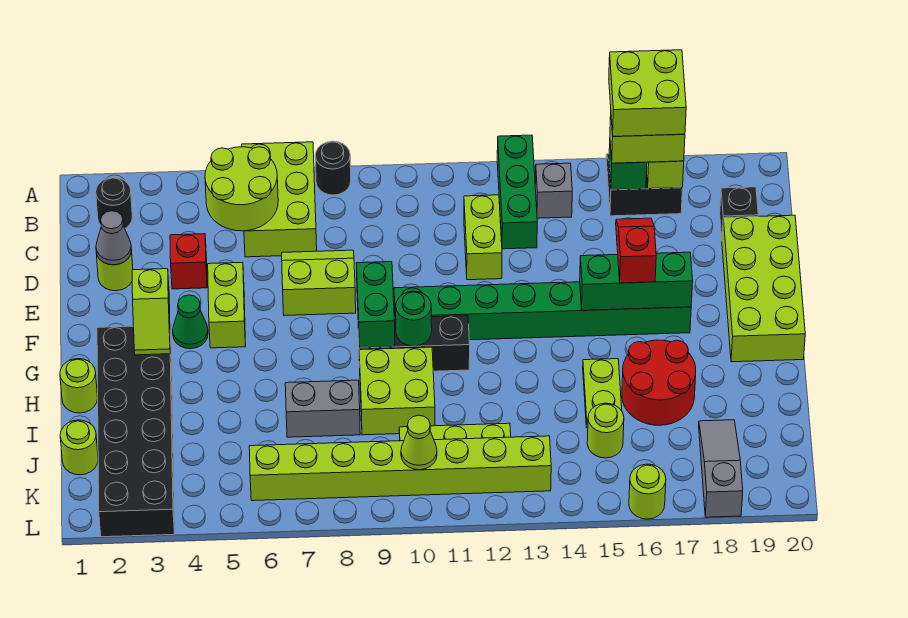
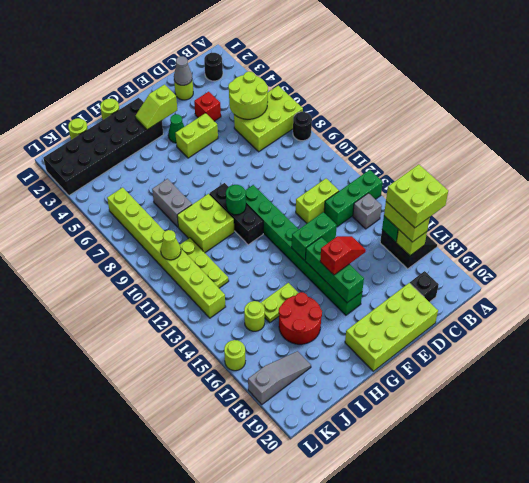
lime slope D7:E8 level 1 top E -> none
green brick F9:G9 level 2 -> green brick E14:F14 level 2

